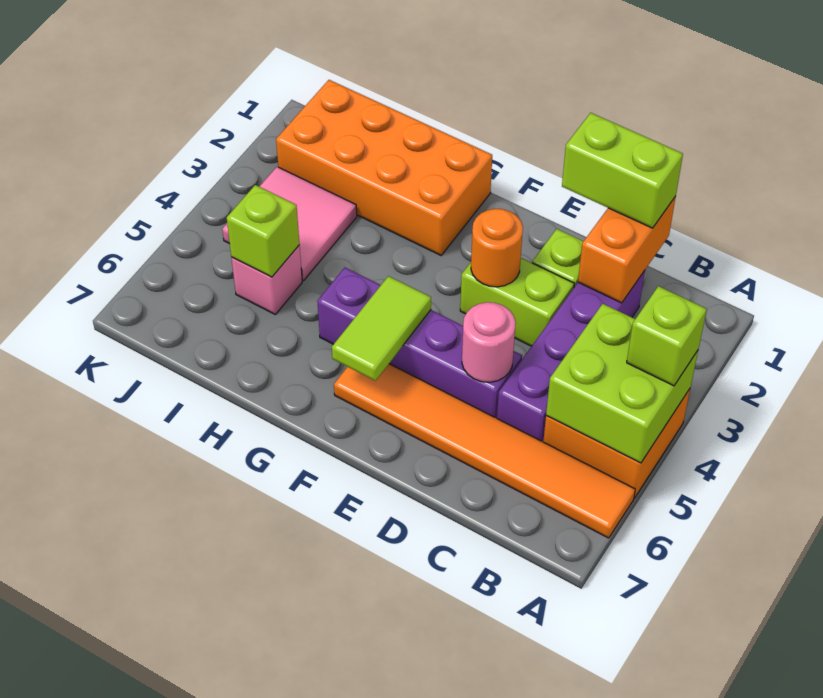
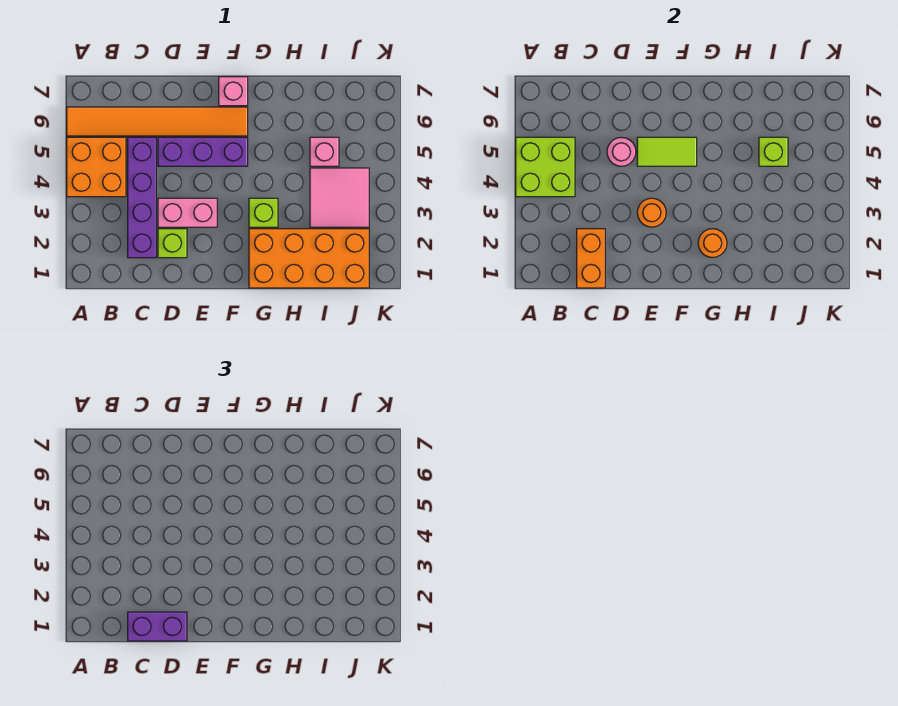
lime brick A4 level 3 -> lime brick G3 level 1
lime brick C1:D1 level 3 -> purple brick C1:D1 level 3
lime brick D3:E3 level 1 -> pink brick D3:E3 level 1
purple brick D5:G5 level 1 -> purple brick D5:F5 level 1
lime tile F5:F6 level 2 -> lime tile E5:F5 level 2
none -> pink brick F7 level 1
none -> orange round brick G2 level 2

